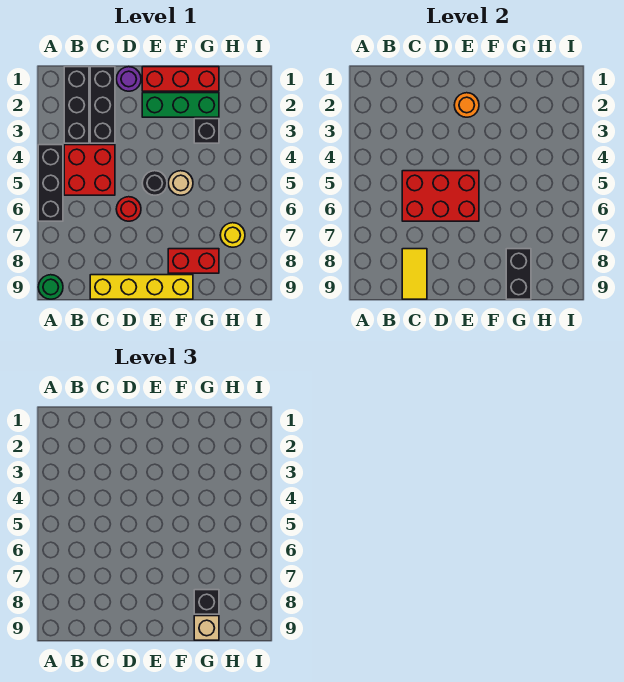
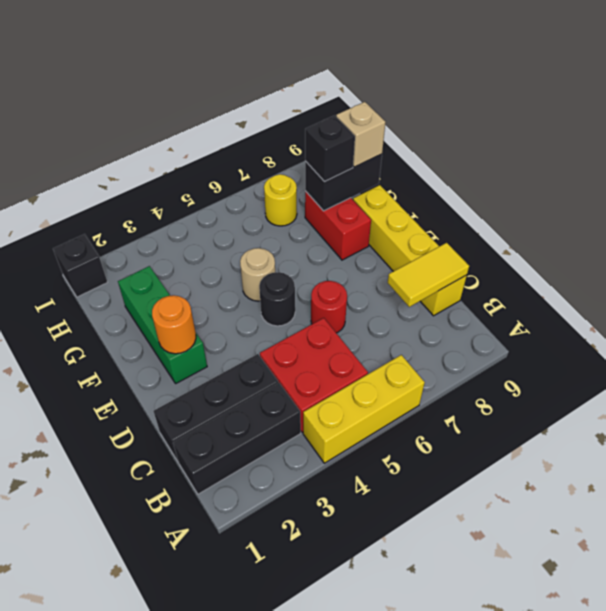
black brick A4:A6 level 1 -> yellow brick A4:A6 level 1
green round brick A9 level 1 -> none
red brick C5:E6 level 2 -> none
purple round brick D1 level 1 -> none
red brick E1:G1 level 1 -> none
black brick G3 level 1 -> black brick I1 level 1

